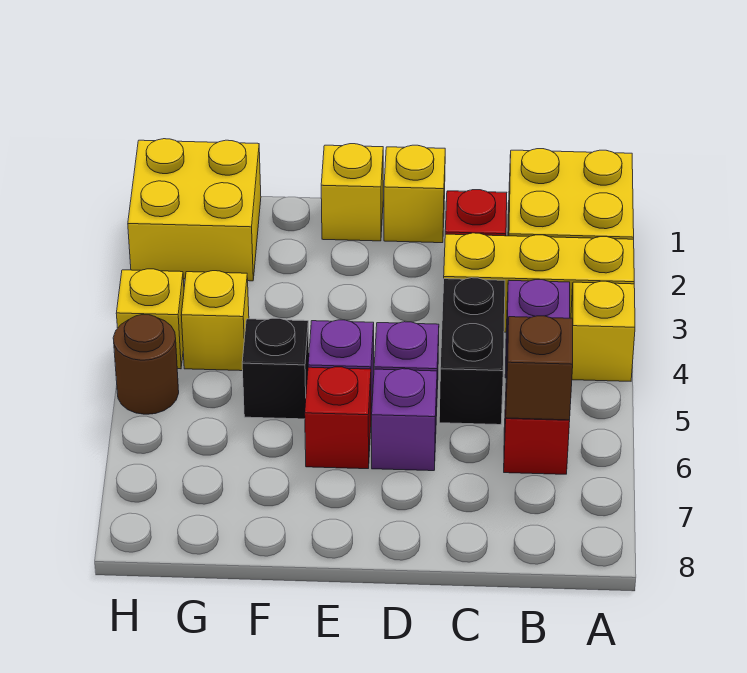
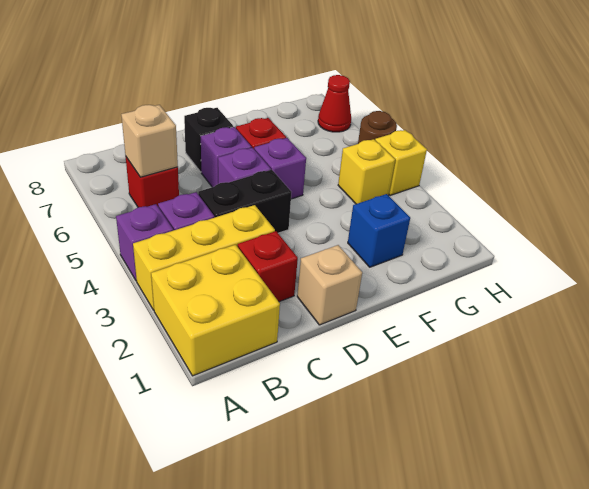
yellow brick A4 level 1 -> purple brick A4 level 1
brown brick B6 level 2 -> tan brick B6 level 2
black brick C4:C5 level 1 -> black brick C4:D4 level 1
yellow brick D1 level 1 -> tan brick D1 level 1
yellow brick E1 level 1 -> none
none -> blue brick F2 level 1
black brick F5 level 1 -> black brick D7 level 1
yellow brick G1:H2 level 1 -> none
none -> red cone H7 level 1

